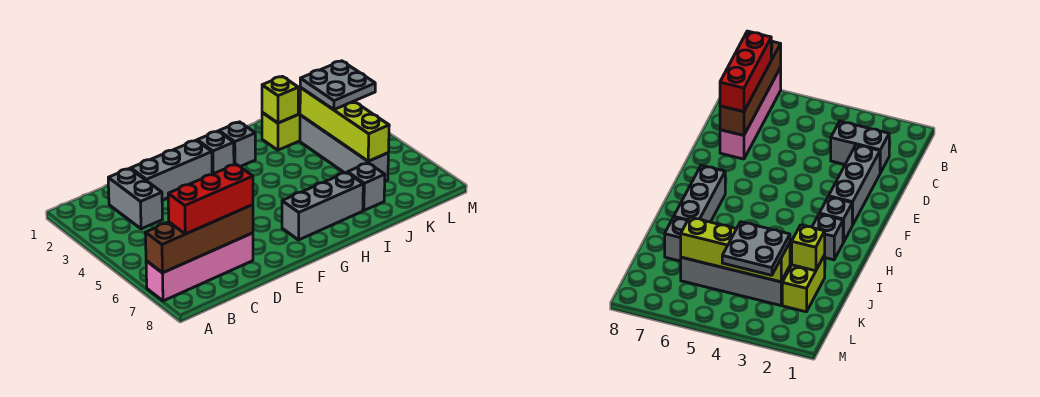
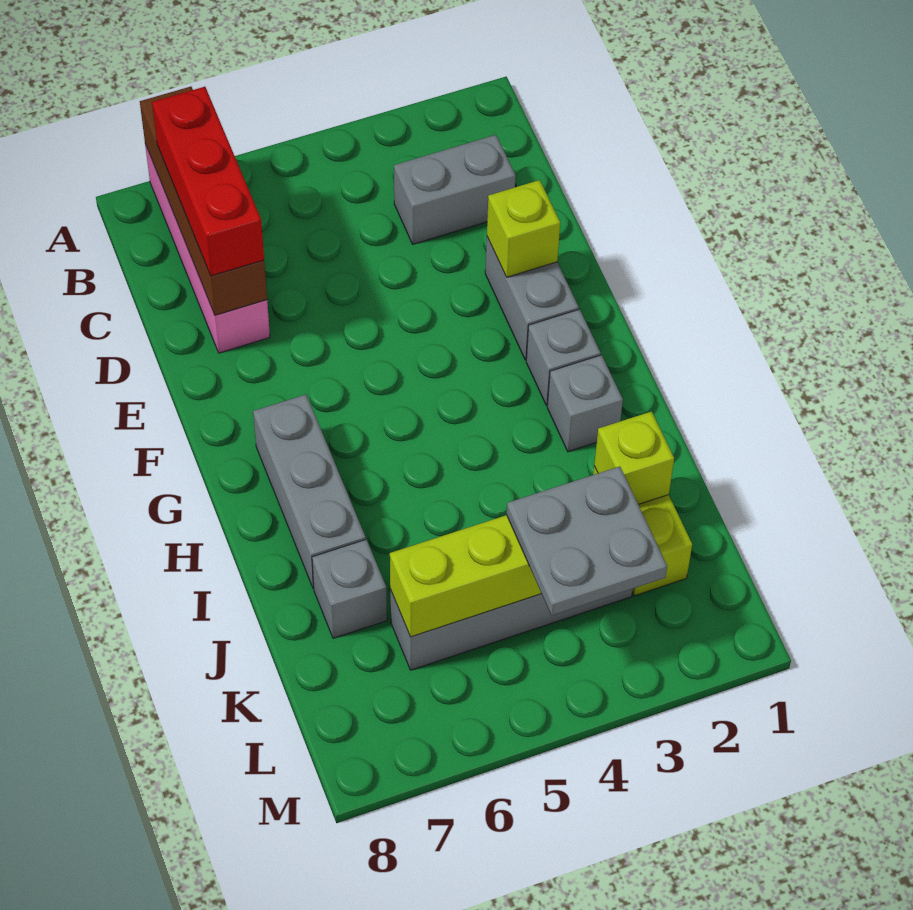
grey brick D2:F2 level 1 -> grey brick E2:F2 level 1
none -> lime brick E2 level 2

